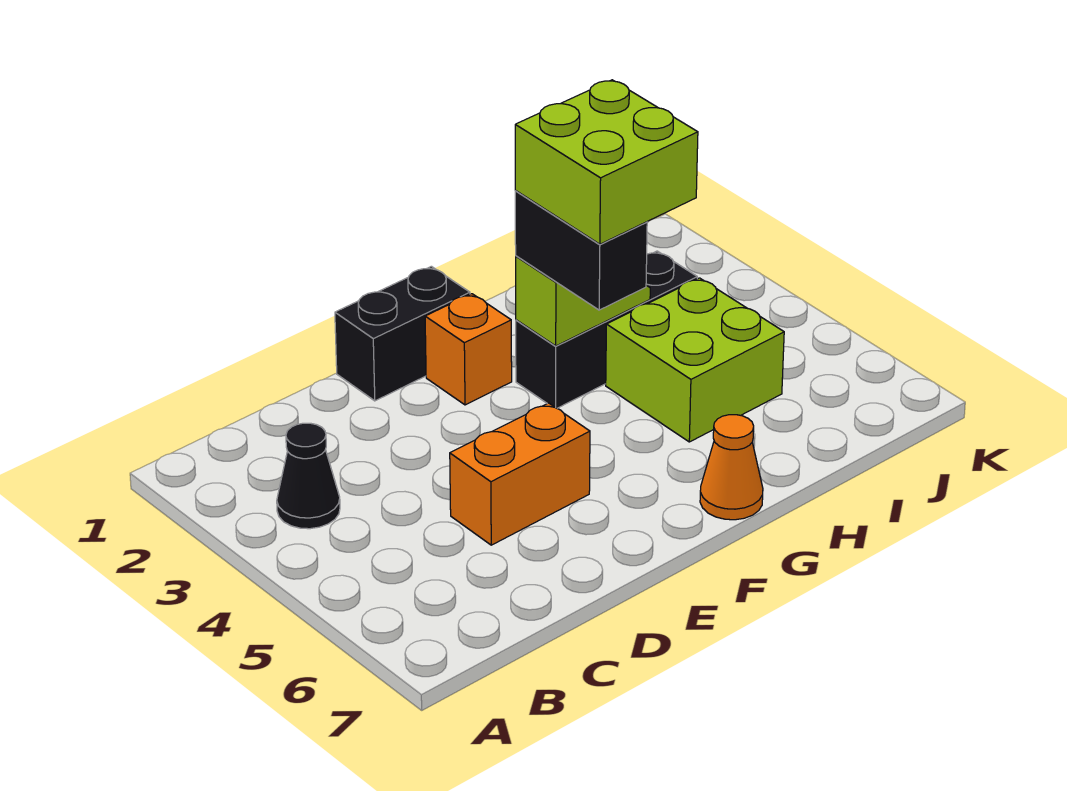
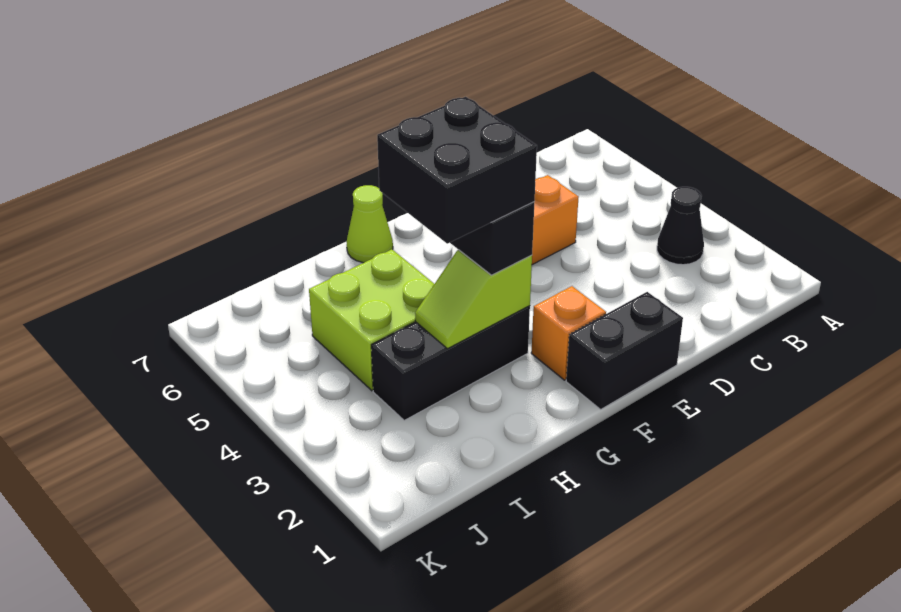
lime brick G3:H4 level 4 -> black brick G3:H4 level 4
orange cone G7 level 1 -> lime cone G7 level 1

